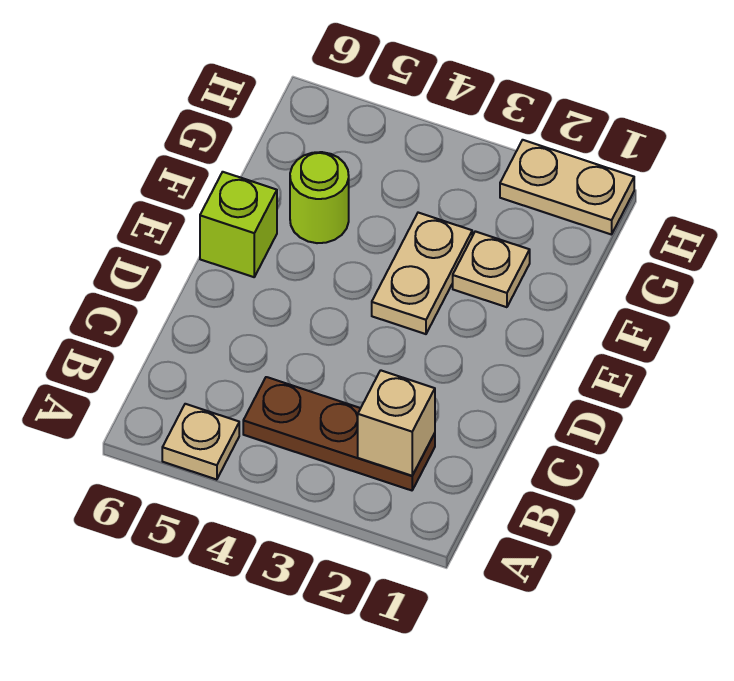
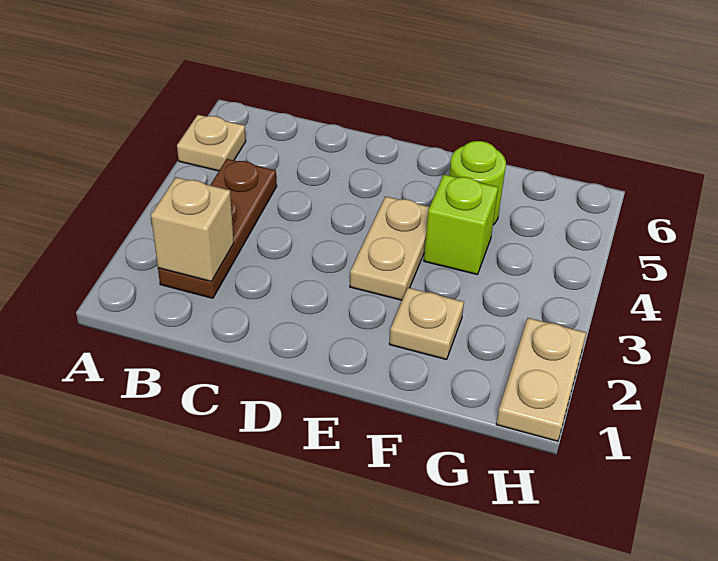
tan plate E3:F3 level 1 -> tan plate E3:E4 level 1
lime brick E6 level 1 -> lime brick F4 level 1

